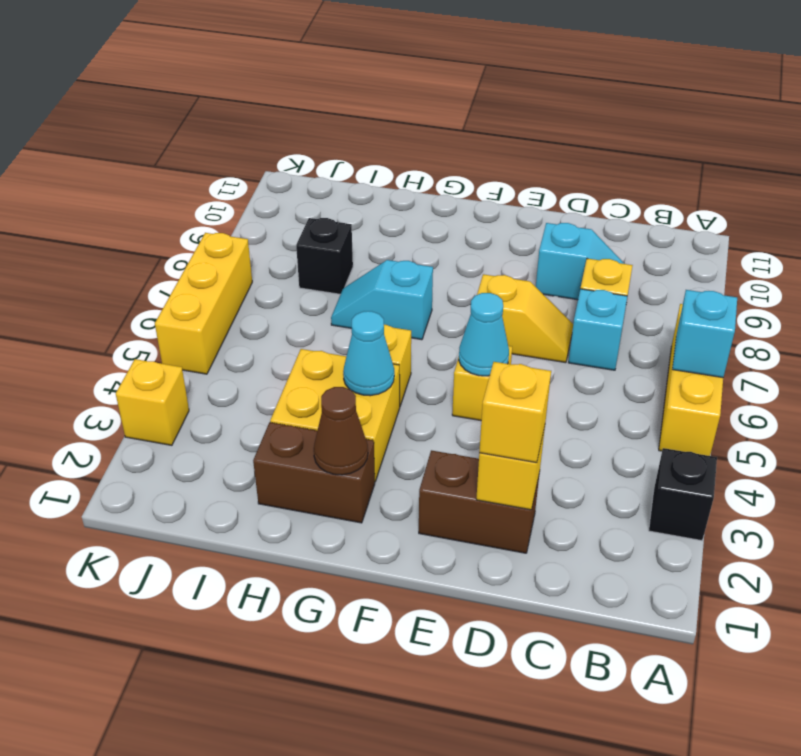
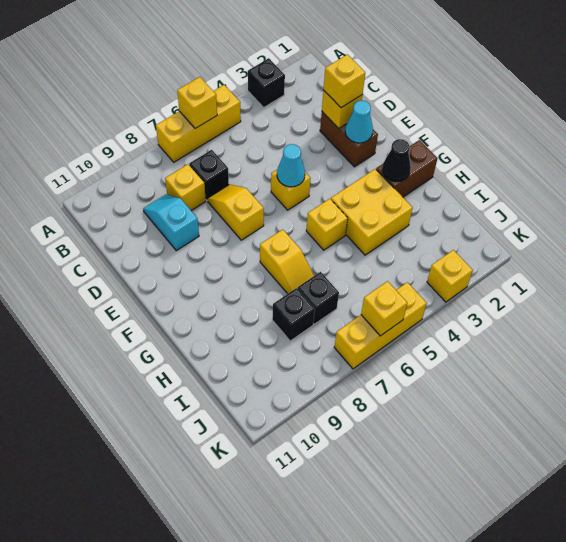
cyan brick A6 level 2 -> yellow brick A6 level 2
cyan brick C7 level 1 -> black brick C7 level 1
brown brick G2:H2 level 1 -> brown brick G1:G2 level 1
brown cone G2 level 2 -> black cone G2 level 2
cyan cone G4 level 2 -> cyan cone E2 level 2
cyan slope G7:H7 level 1 top G -> yellow slope G7:H7 level 1 top G
none -> black brick I7 level 1
none -> yellow brick K6 level 2

